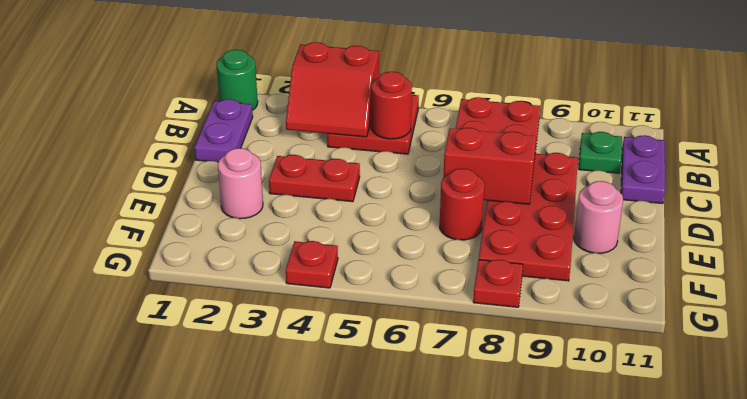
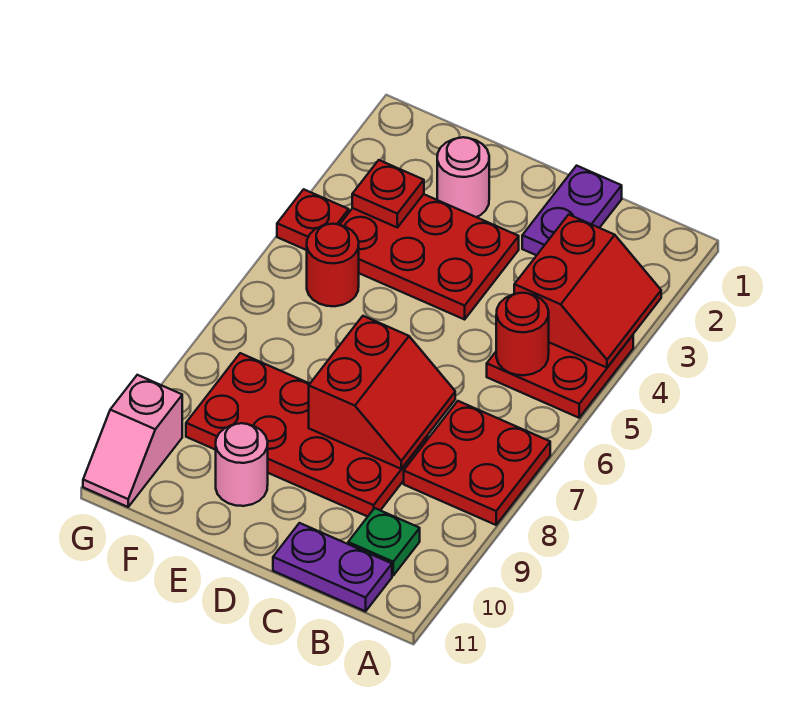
green round brick A1 level 1 -> none
red slope A3:B4 level 2 top A -> red slope A3:B4 level 2 top B
purple plate B1:C1 level 1 -> purple plate C1:C2 level 1
red plate D3:D4 level 1 -> red plate D3:F4 level 1
red round brick E7 level 1 -> red round brick F5 level 1
red plate G8 level 1 -> red plate F3 level 2
none -> pink slope G10:G11 level 1 top 10

